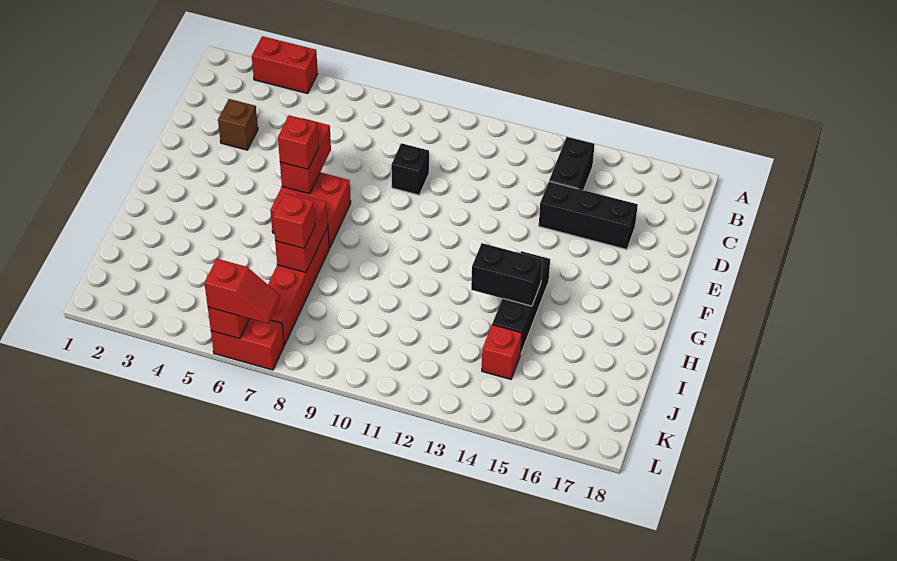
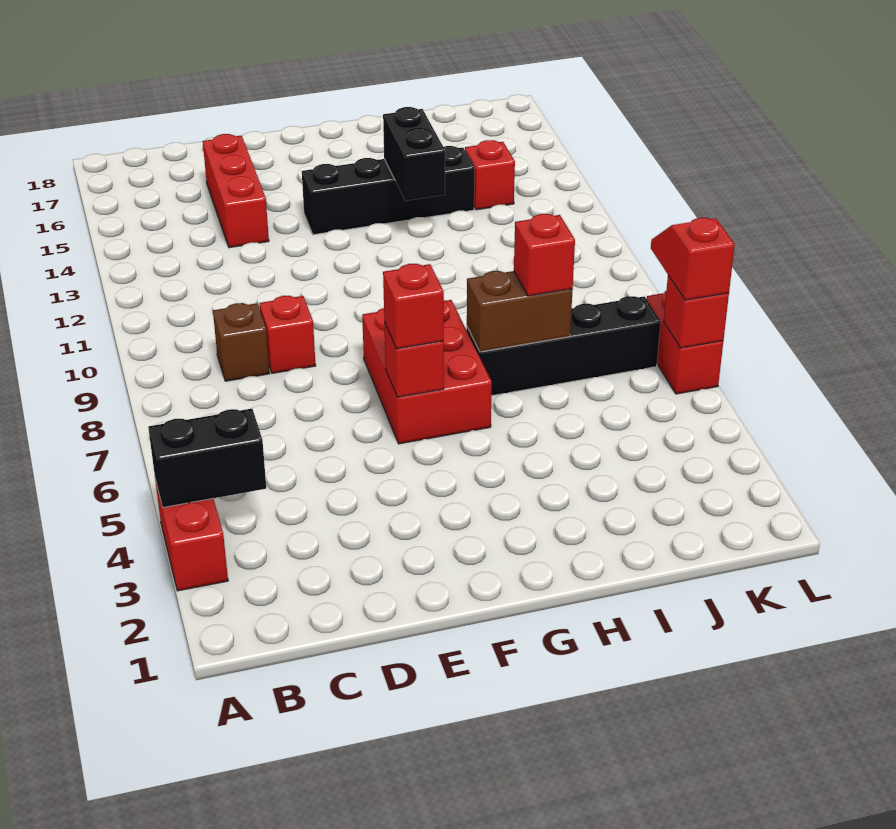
black brick B14:C14 level 1 -> black brick A4:B4 level 2
brown brick D3 level 1 -> brown brick C9 level 1
black brick D9 level 1 -> red brick D9 level 1
black brick D14:D16 level 1 -> red brick D14:D16 level 1
red brick E6:F6 level 2 -> red brick F6 level 2
red brick F6:G7 level 1 -> red brick F6:G8 level 1
black brick G14:I14 level 1 -> black brick F14:I14 level 1
red brick H7:K7 level 1 -> black brick H7:K7 level 1
red brick H7:I7 level 2 -> brown brick H7:I7 level 2

